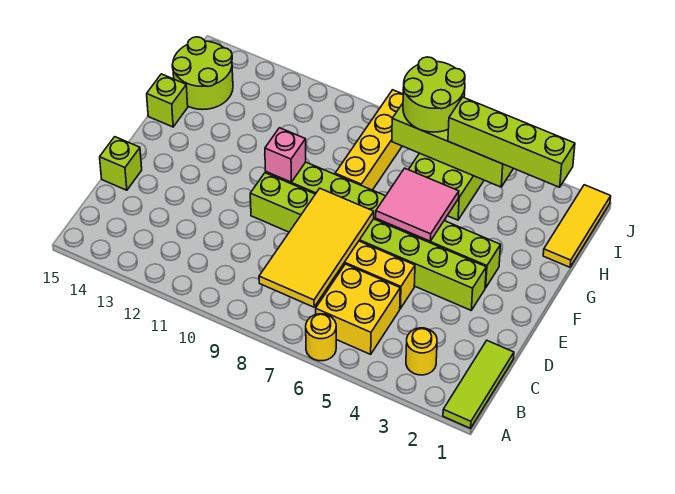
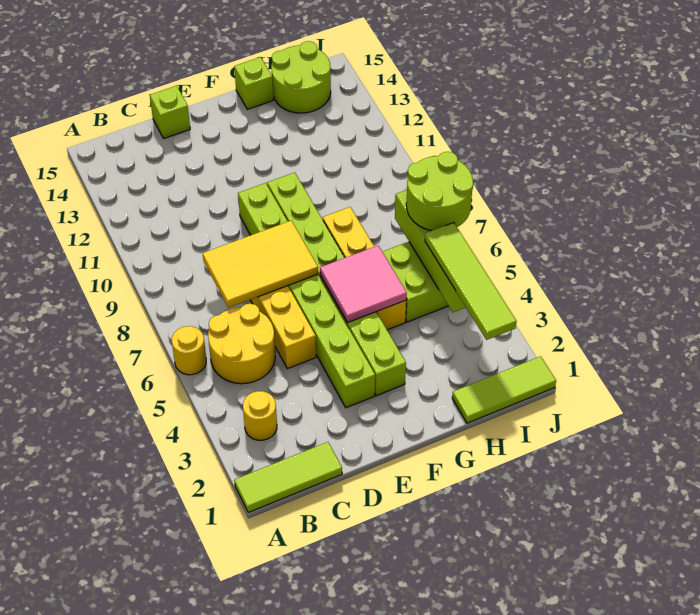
yellow brick B5:C6 level 1 -> yellow round brick B5:C6 level 1
yellow tile B7:E8 level 2 -> yellow tile C7:E8 level 2
pink brick F10 level 2 -> none
yellow brick G8:J8 level 1 -> yellow brick G5:G8 level 1
yellow tile H1:J1 level 1 -> lime tile H1:J1 level 1
lime brick I2:I5 level 3 -> lime tile I2:I5 level 3

